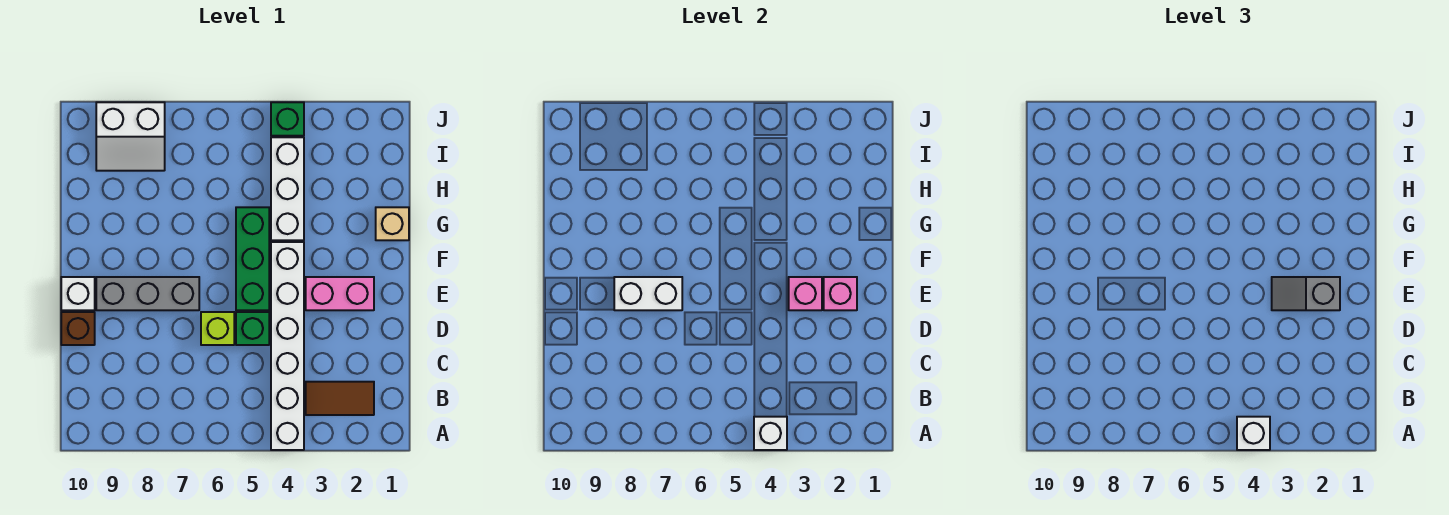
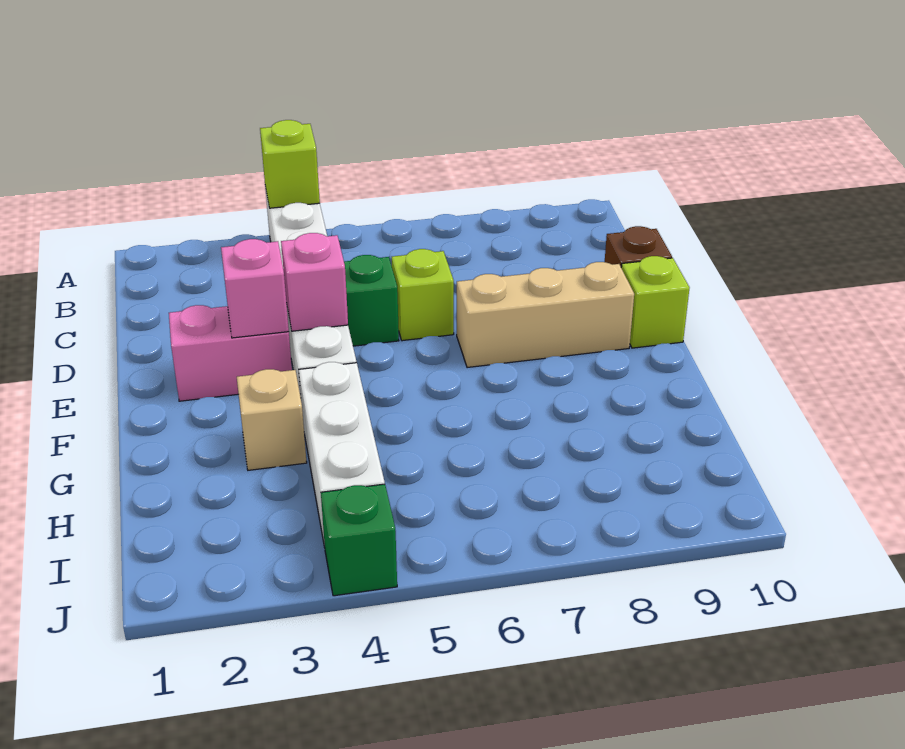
white brick A4 level 2 -> lime brick A4 level 2
white brick A4 level 3 -> none
brown tile B2:B3 level 1 -> none
pink brick E2 level 2 -> pink brick E4 level 2
grey slope E2:E3 level 3 top 2 -> none
green brick E5:G5 level 1 -> none
grey brick E7:E9 level 1 -> tan brick E7:E9 level 1
white brick E7:E8 level 2 -> none
white brick E10 level 1 -> lime brick E10 level 1
tan brick G1 level 1 -> tan brick G3 level 1
white slope I8:J9 level 1 top J -> none

